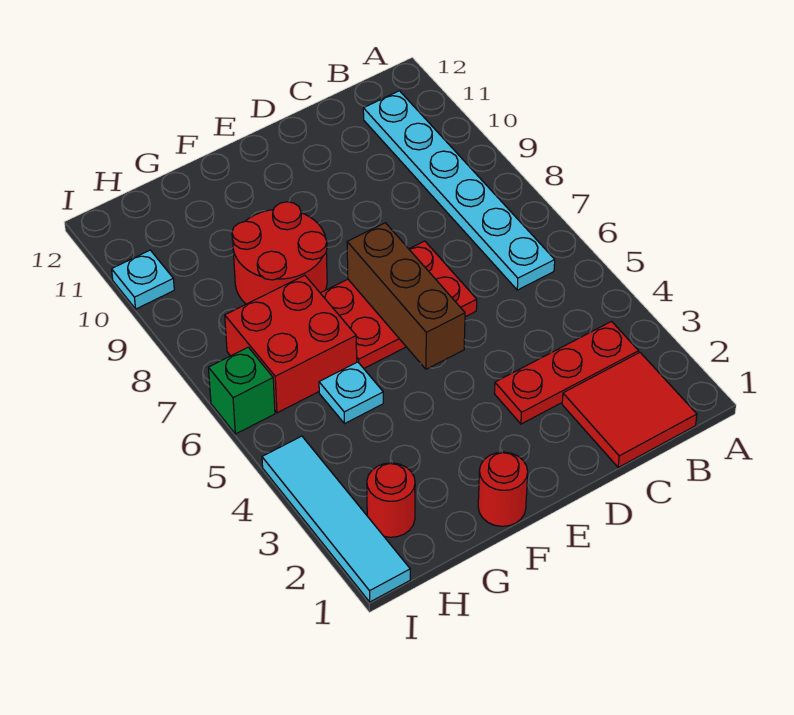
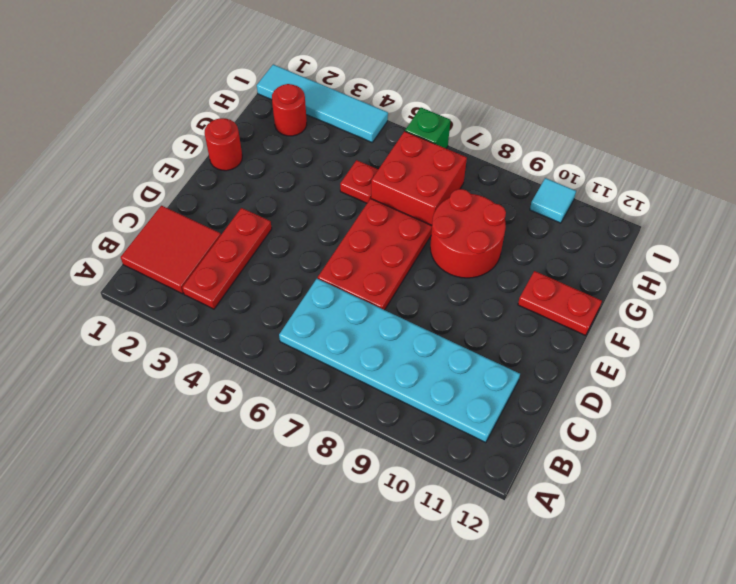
cyan plate B6:B11 level 1 -> cyan plate B6:C11 level 1
brown brick E5:E7 level 2 -> none
none -> red plate F11:F12 level 1
cyan plate G5 level 1 -> red plate G5 level 1
cyan plate I10 level 1 -> cyan tile I10 level 1

